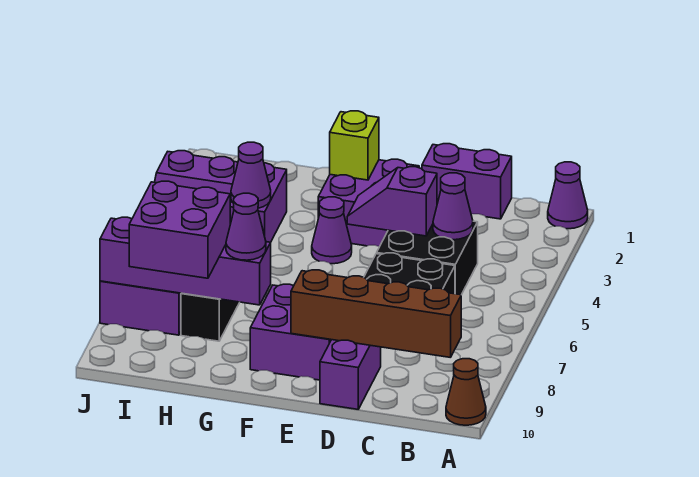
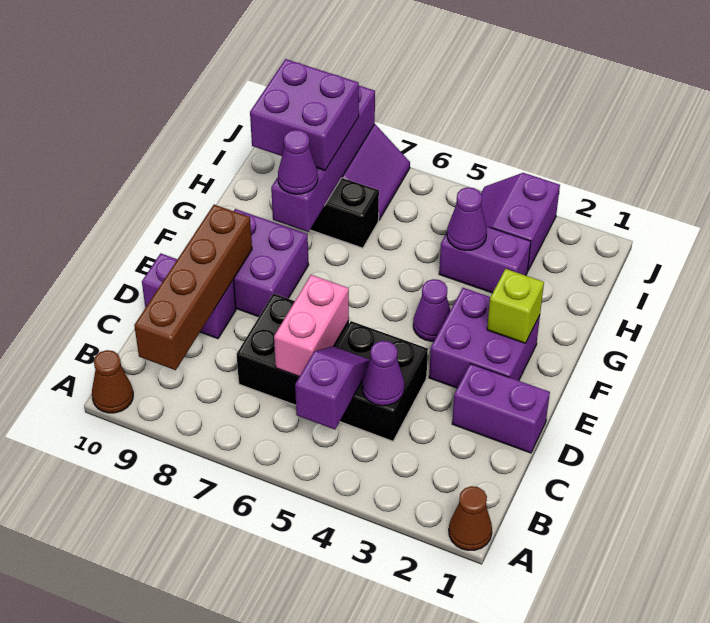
purple cone A1 level 1 -> brown cone A1 level 1
purple brick C1:D1 level 1 -> purple brick D1:D2 level 1
none -> pink brick C6:D6 level 2
purple slope D4:E4 level 2 top D -> purple slope B5:C5 level 2 top B

